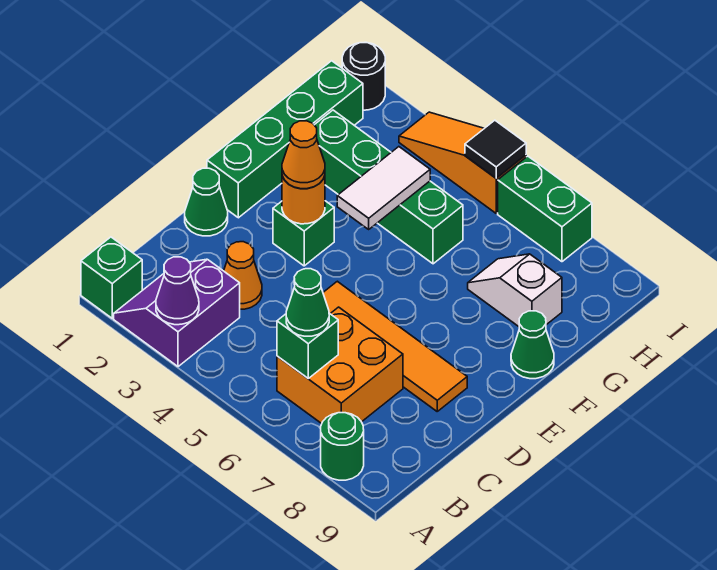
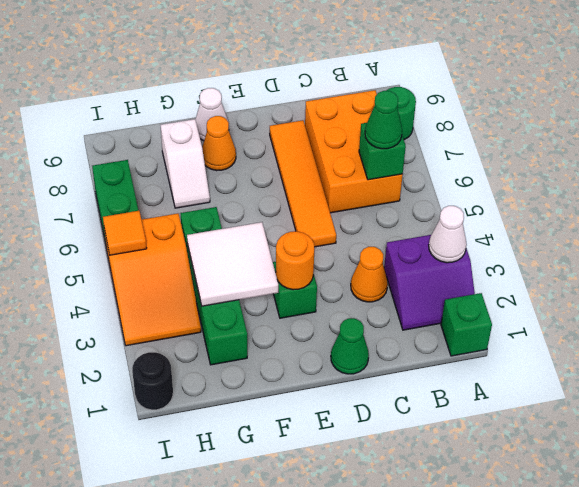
purple cone A3 level 2 -> white cone A3 level 2
orange brick B6:C7 level 1 -> orange brick B6:C8 level 1
green brick E1:H1 level 1 -> none
orange cone E3 level 3 -> orange cone F8 level 1
white tile F4:G4 level 2 -> white tile F3:G4 level 2
green cone F9 level 1 -> white cone F9 level 1
orange slope I3:I5 level 1 top 5 -> orange slope H3:I5 level 1 top 5
black tile I5 level 2 -> orange tile I5 level 2

